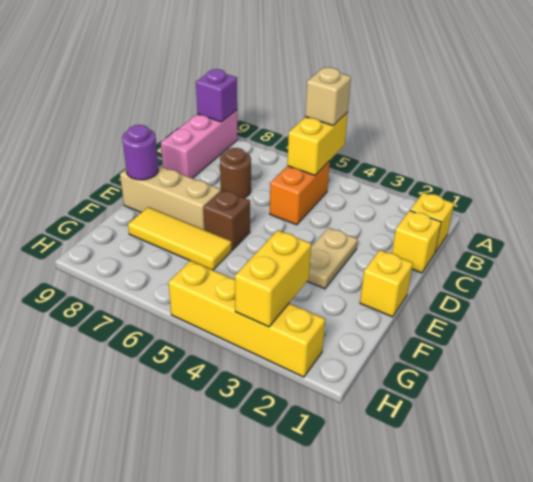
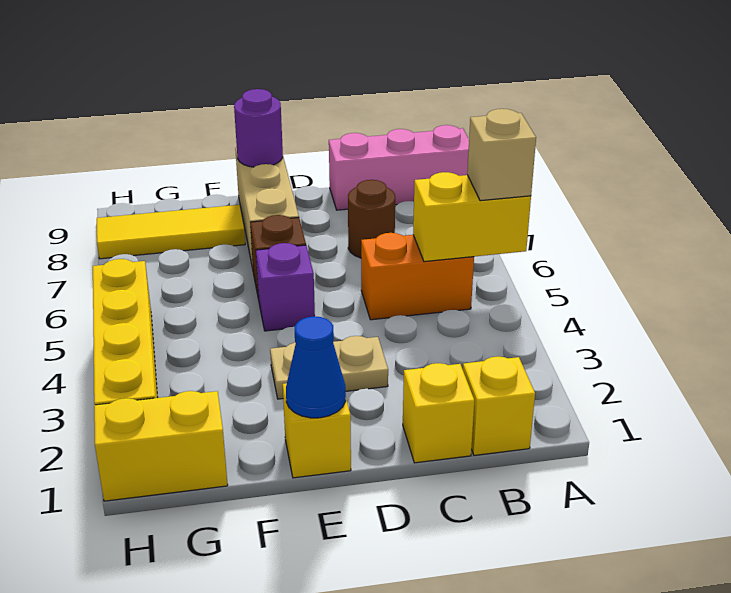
purple brick A9 level 2 -> purple brick E5 level 1
none -> blue cone E1 level 2
yellow tile F6:F8 level 1 -> yellow tile F8:H8 level 1
yellow brick G3:H3 level 2 -> yellow brick G1:H1 level 1

